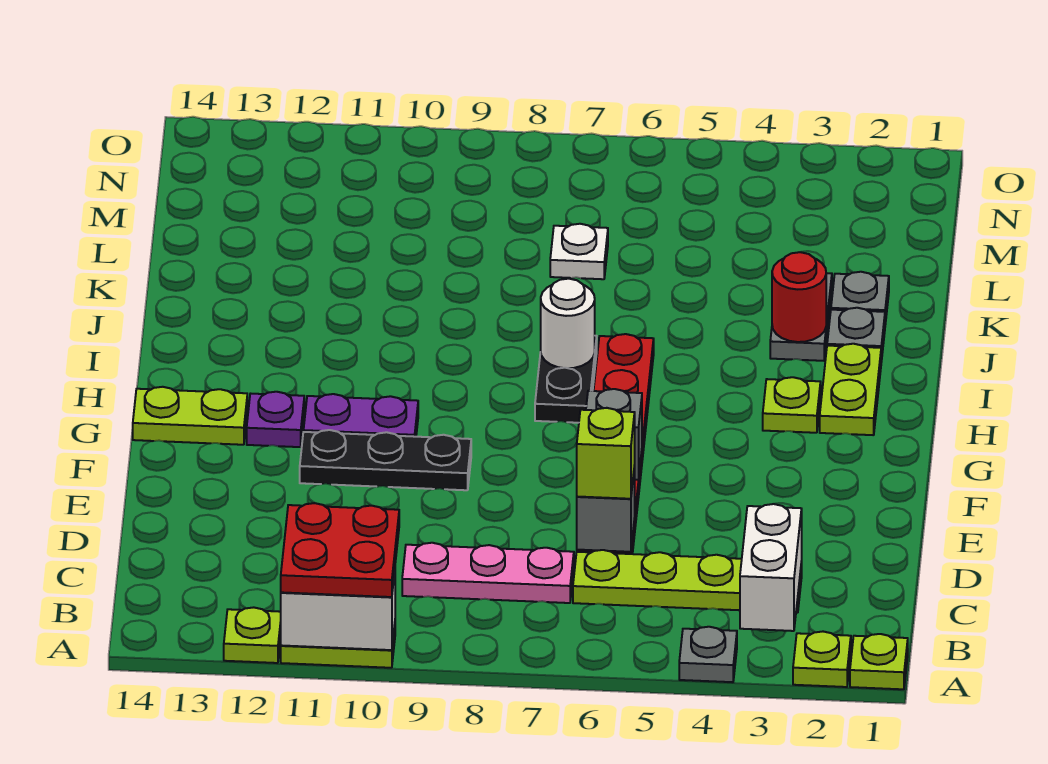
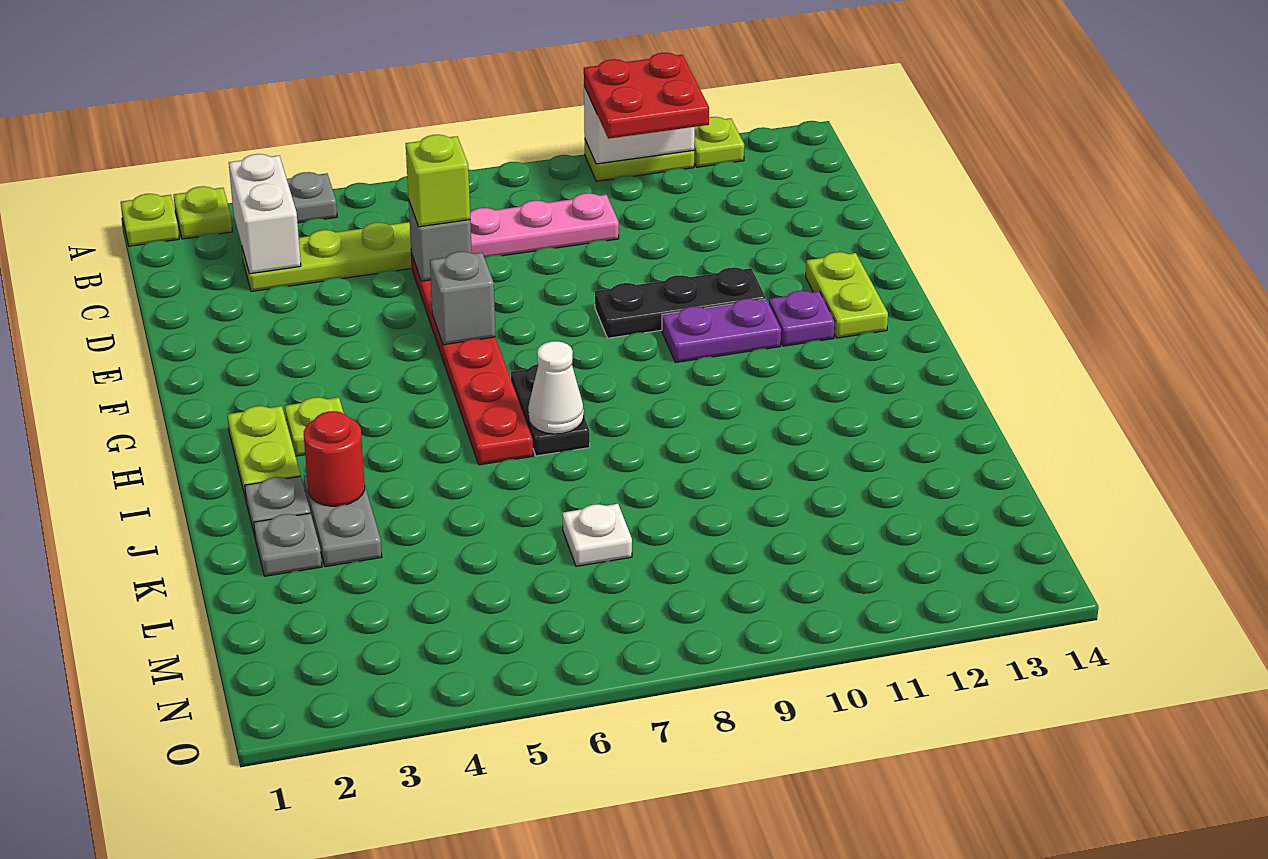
lime plate G13:G14 level 1 -> lime plate F13:G13 level 1
white round brick I7 level 2 -> white cone I7 level 2

